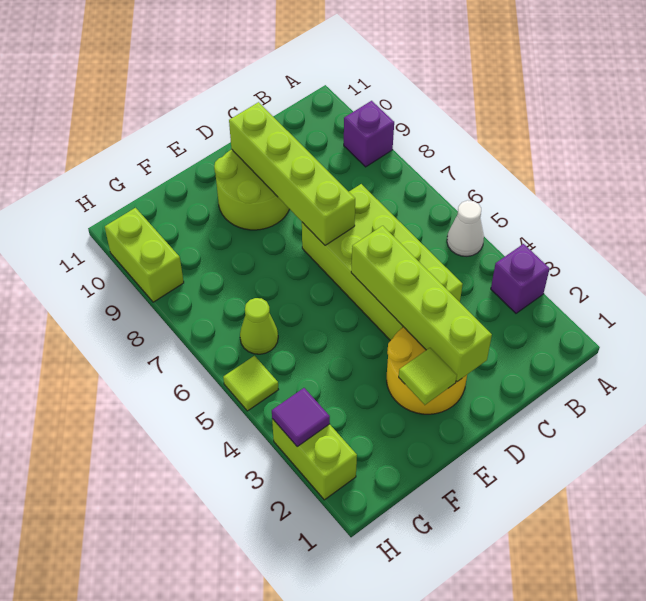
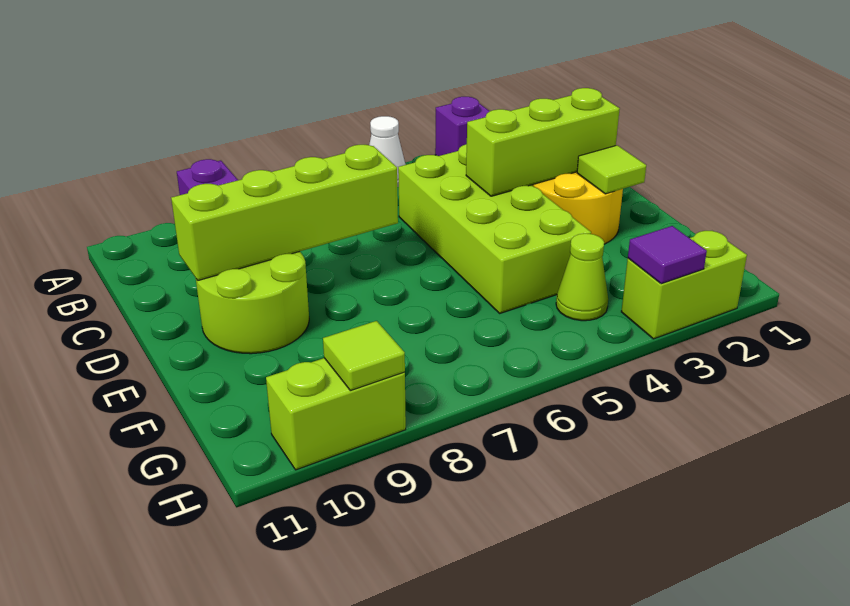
lime brick C4:D7 level 1 -> lime brick C4:F5 level 1
lime brick D2:D5 level 2 -> lime brick D2:D4 level 2
lime cone G6 level 1 -> lime cone G4 level 1
lime tile H5 level 1 -> lime tile H9 level 2

